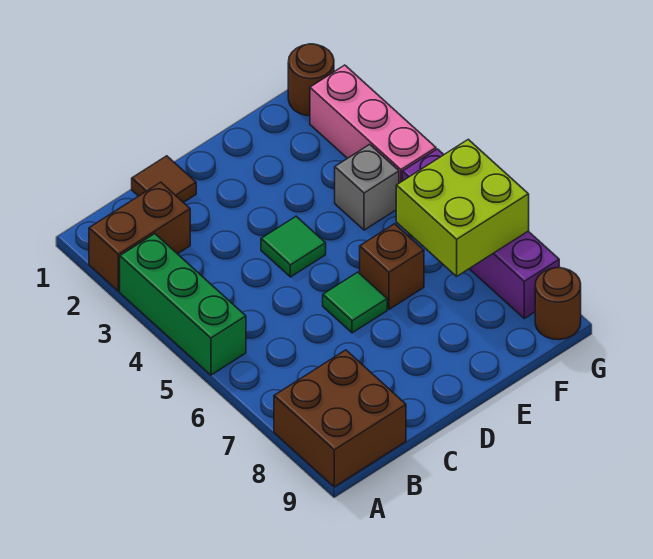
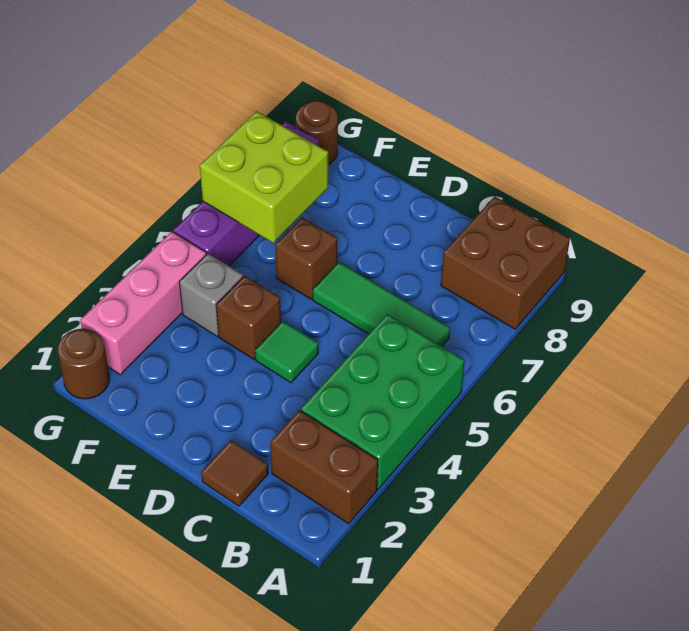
green brick A3:A5 level 1 -> green brick A3:B5 level 1
green tile D6 level 1 -> green tile B6:D6 level 1
none -> brown brick E4 level 1

